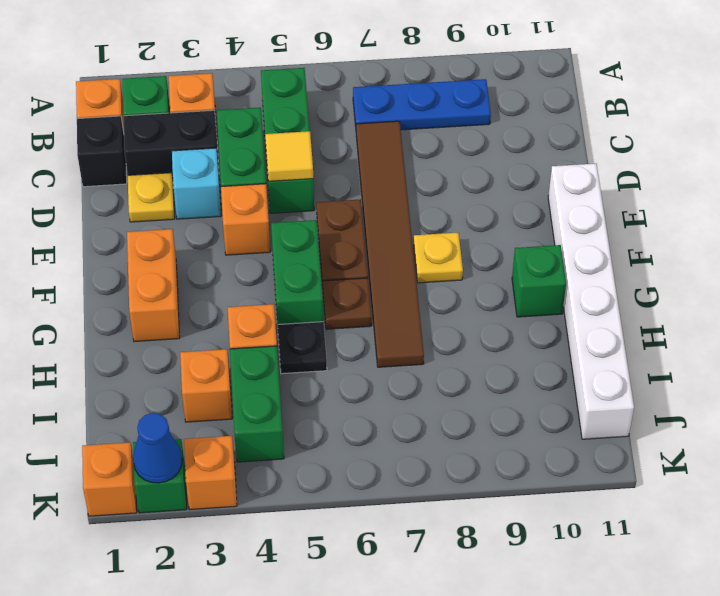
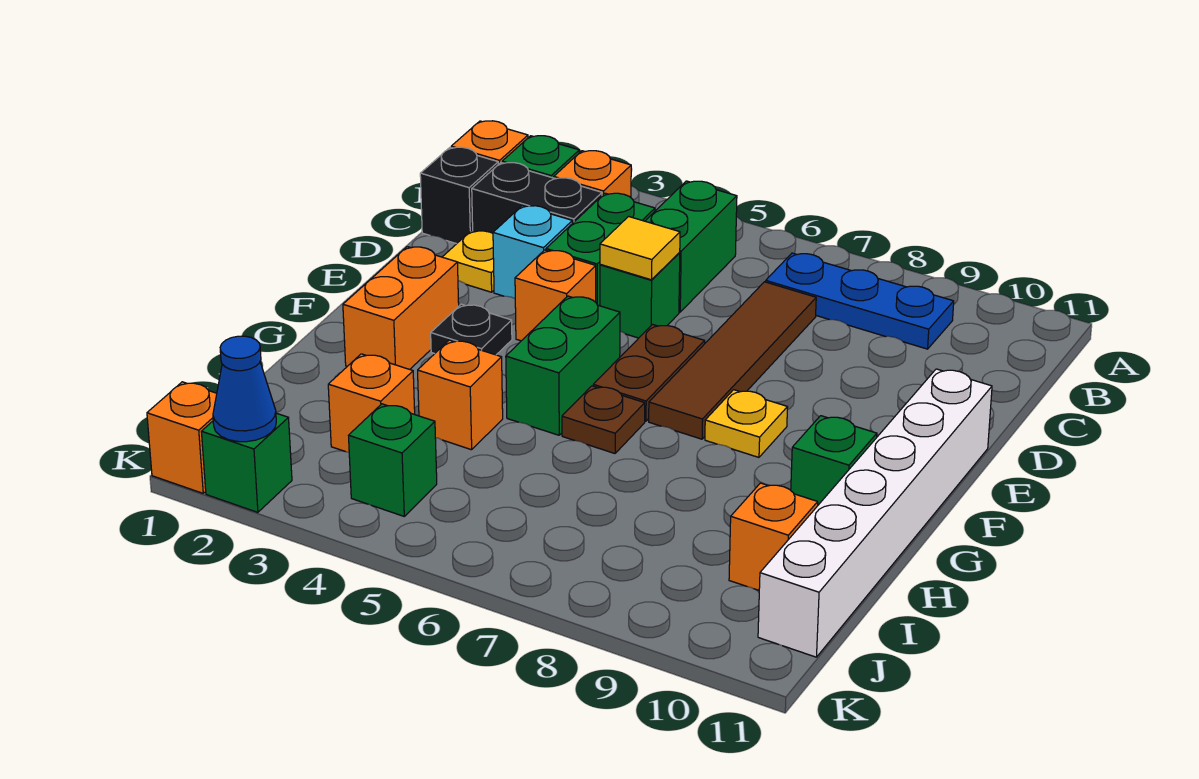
brown tile C7:H7 level 1 -> brown tile C7:F7 level 1
black plate H5 level 1 -> black plate F3 level 1
green brick I4:J4 level 1 -> green brick J4 level 1
orange brick K3 level 1 -> orange brick I10 level 1

